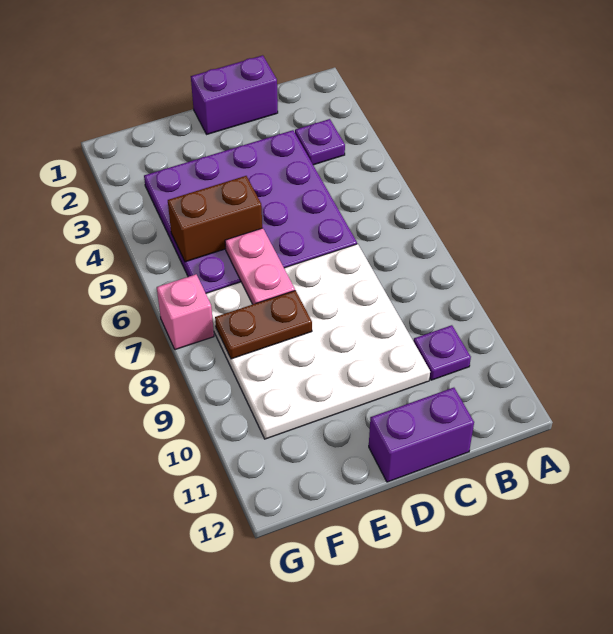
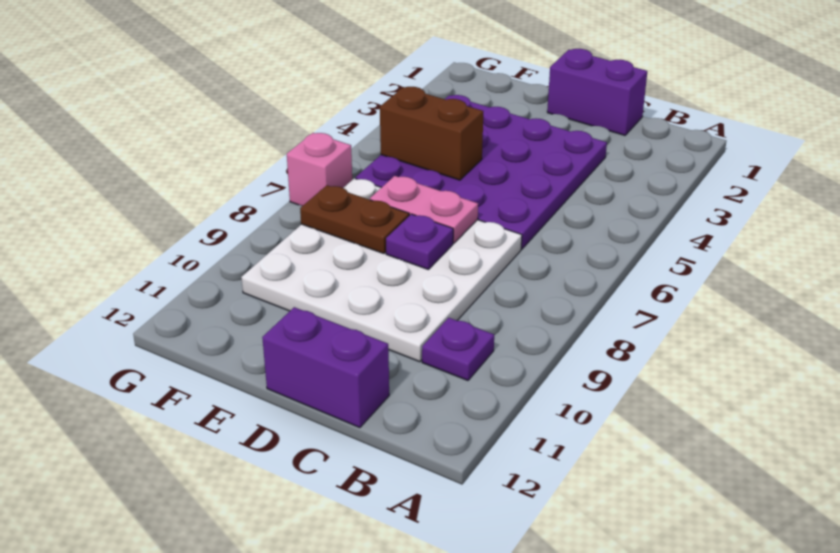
purple plate B3 level 1 -> purple plate D8 level 2
pink plate E6:E7 level 2 -> pink plate D7:E7 level 2

